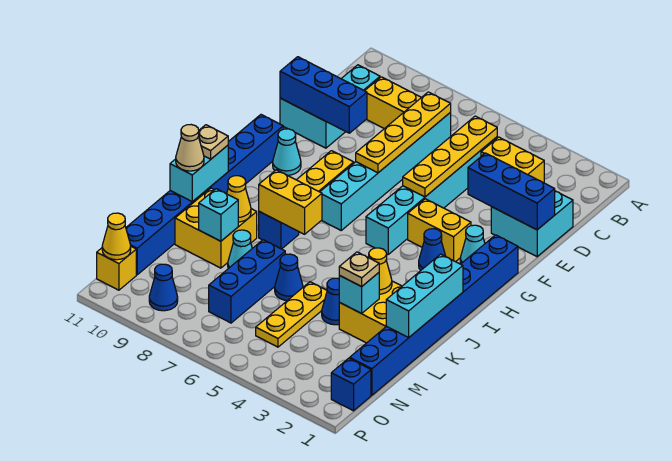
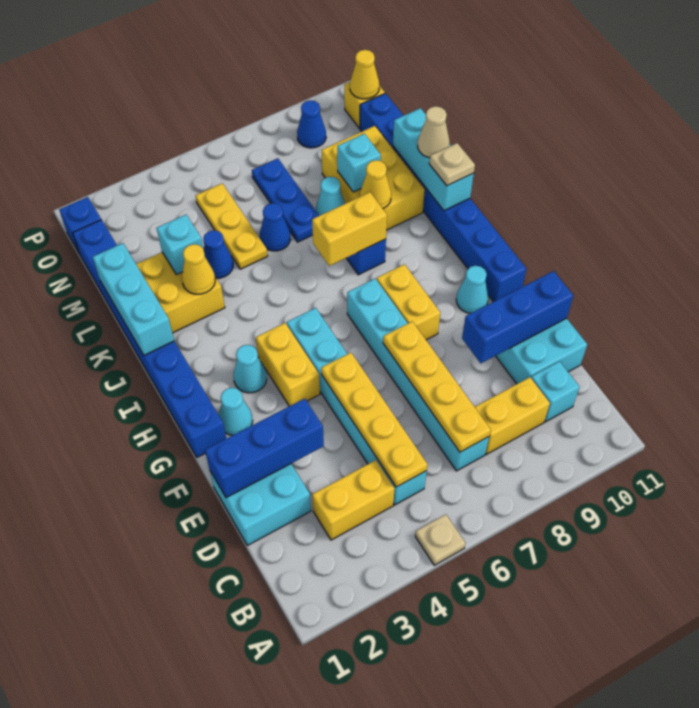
yellow brick G3:G4 level 1 -> yellow brick G4:H4 level 1
blue cone H3 level 1 -> cyan cone H3 level 1
cyan brick J11:K11 level 2 -> cyan brick J11:L11 level 2
yellow brick K9:L10 level 1 -> yellow brick K9:M10 level 1
tan plate L3 level 3 -> tan plate A5 level 1
blue brick L7:N7 level 1 -> blue plate L7:N7 level 1

